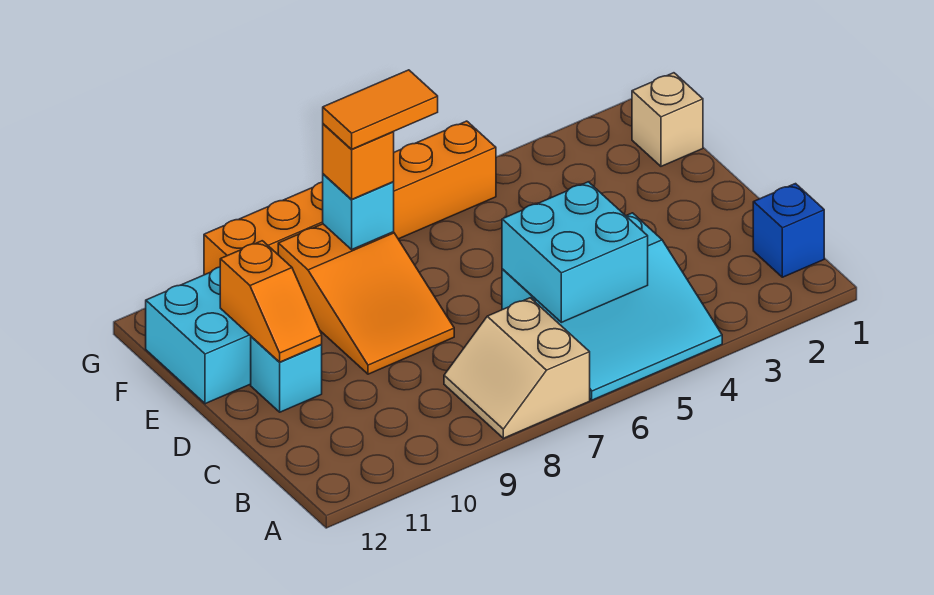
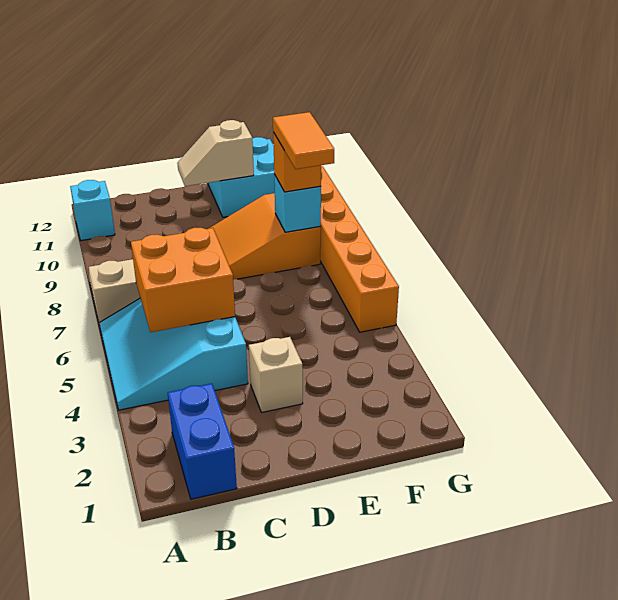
blue brick B1 level 1 -> blue brick B1:B2 level 1
cyan brick B5:C6 level 2 -> orange brick B5:C6 level 2
cyan brick D11 level 1 -> cyan brick A11 level 1
orange slope D11:E11 level 2 top E -> tan slope D11:E11 level 2 top E
tan brick F1 level 1 -> tan brick D3 level 1

